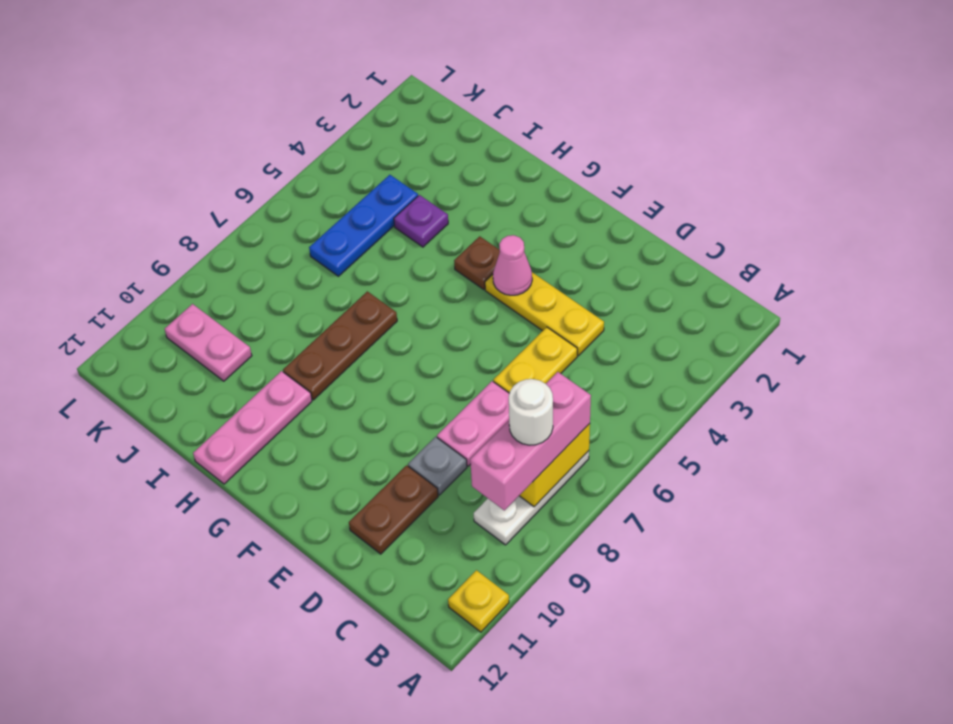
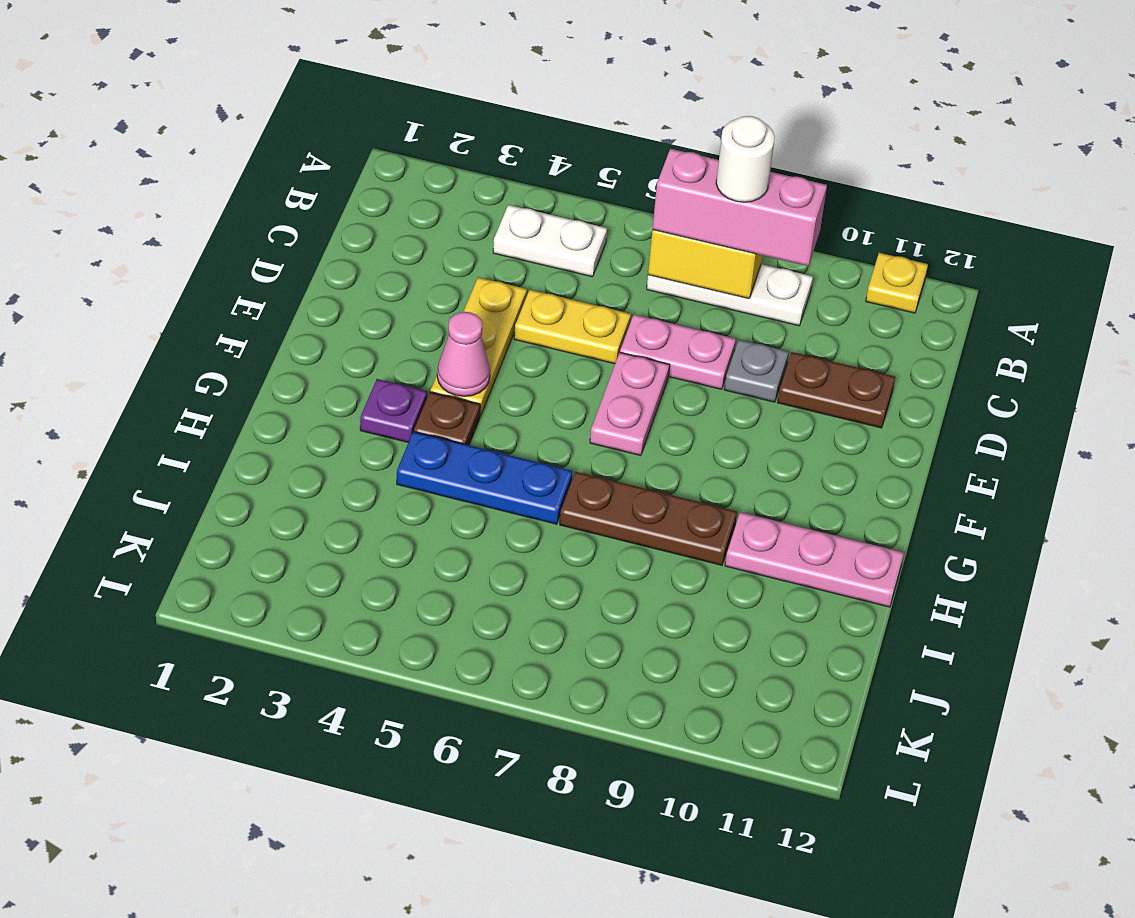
none -> white plate B4:B5 level 1
purple plate I4 level 1 -> purple plate G3 level 1
blue plate J4:J6 level 1 -> blue plate H4:H6 level 1
pink plate J10:K10 level 1 -> pink plate E7:F7 level 1

